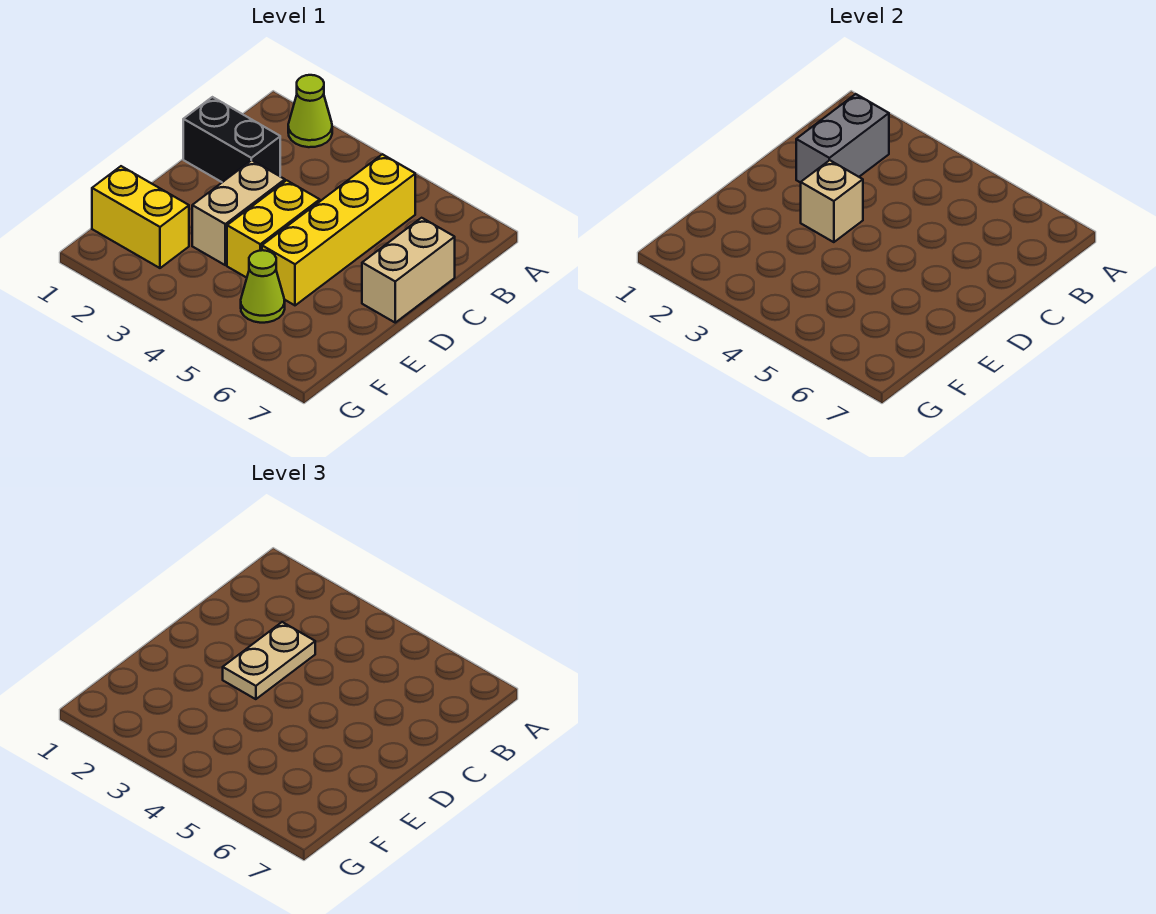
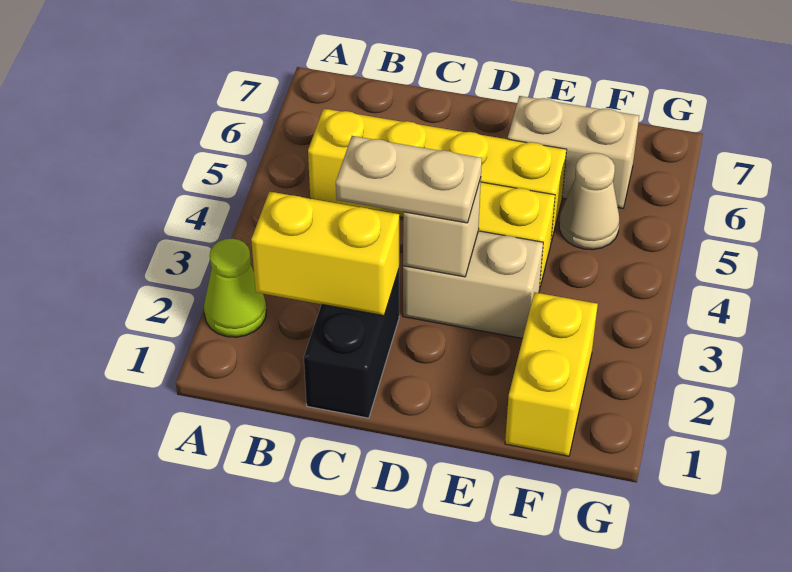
grey brick B2:C2 level 2 -> yellow brick B2:C2 level 2
tan brick C7:D7 level 1 -> tan brick E6:F6 level 1
lime cone F5 level 1 -> tan cone F5 level 1

